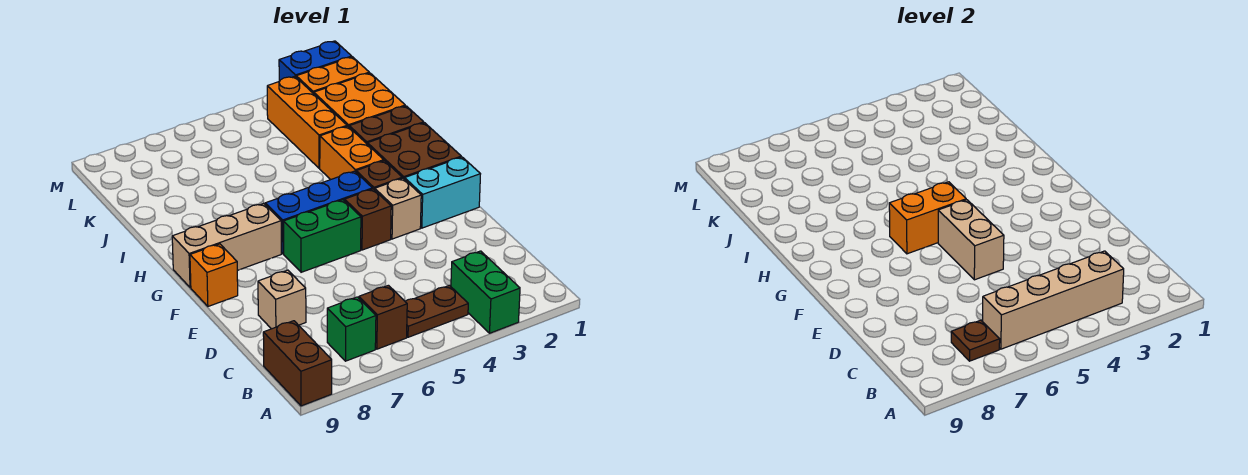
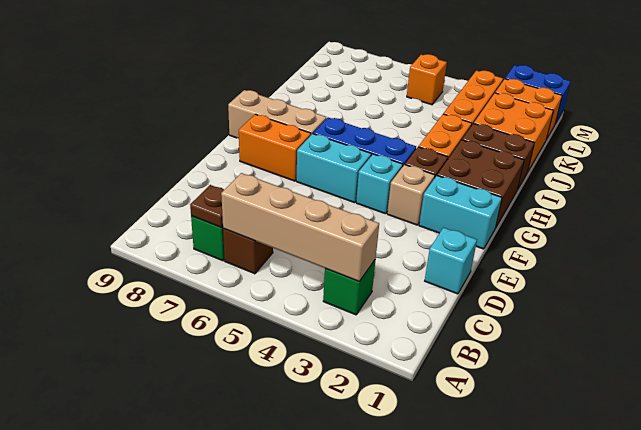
green brick A3:B3 level 1 -> green brick B3 level 1
brown brick A9:B9 level 1 -> none
brown plate B4:B5 level 1 -> none
none -> cyan brick D1 level 1
tan brick D8 level 1 -> none
tan brick E5:F5 level 2 -> none
brown brick F4 level 1 -> cyan brick F4 level 1
green brick F5:F6 level 1 -> cyan brick F5:F6 level 1
orange brick F9 level 1 -> orange brick L5 level 1
orange brick G5:G6 level 2 -> orange brick F7:F8 level 1

